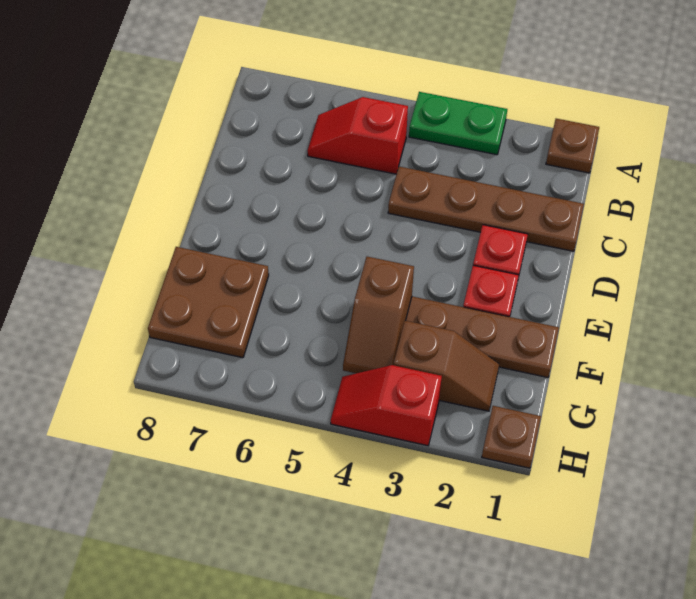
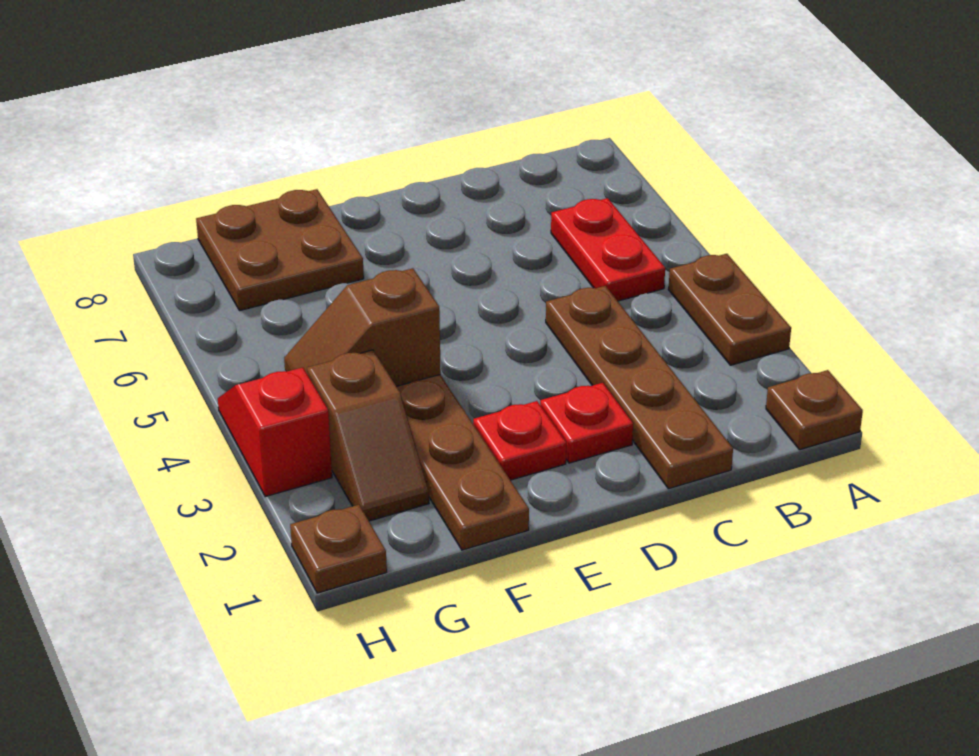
green plate A3:A4 level 1 -> brown plate A3:A4 level 1
red slope B5:B6 level 1 top 5 -> red plate B5:B6 level 1

